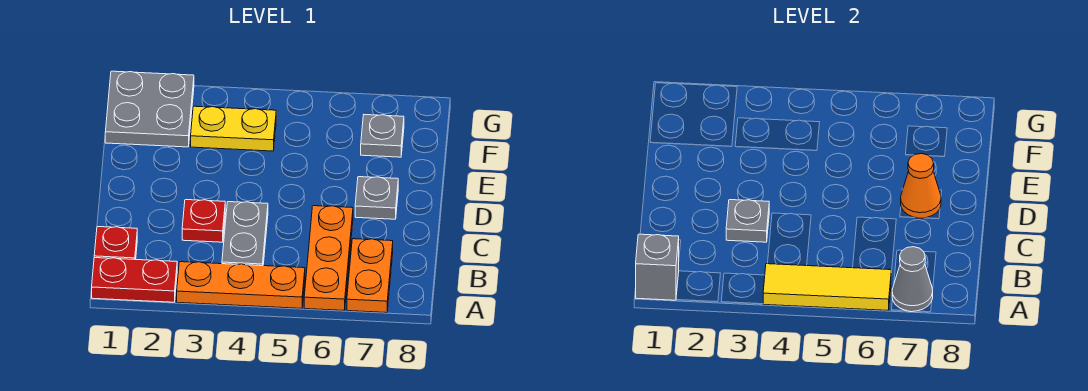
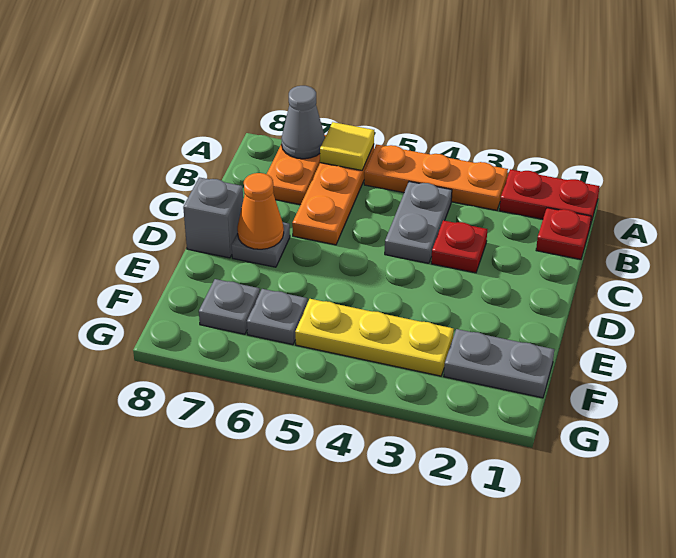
grey brick A1 level 2 -> grey brick D8 level 1
yellow tile A4:A6 level 2 -> yellow tile A6 level 2
grey plate C3 level 2 -> grey plate F6 level 1
grey plate F1:G2 level 1 -> grey plate F1:F2 level 1
yellow plate F3:F4 level 1 -> yellow plate F3:F5 level 1

